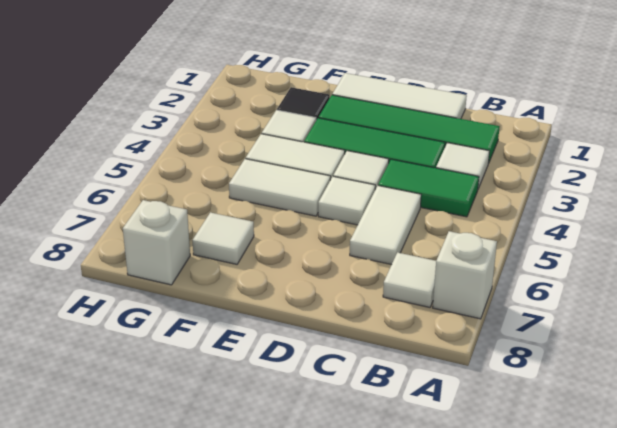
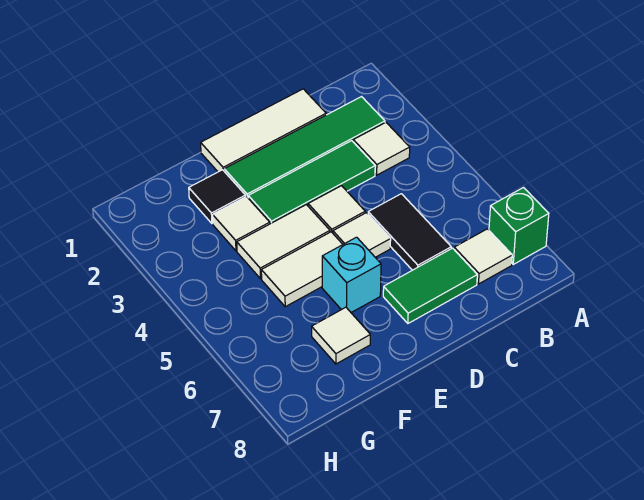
white brick A7 level 1 -> green brick A7 level 1
green tile B4:C4 level 1 -> green tile C7:D7 level 1
white tile C5:C6 level 1 -> black tile C5:C6 level 1
none -> cyan brick E6 level 1
white brick G8 level 1 -> none

